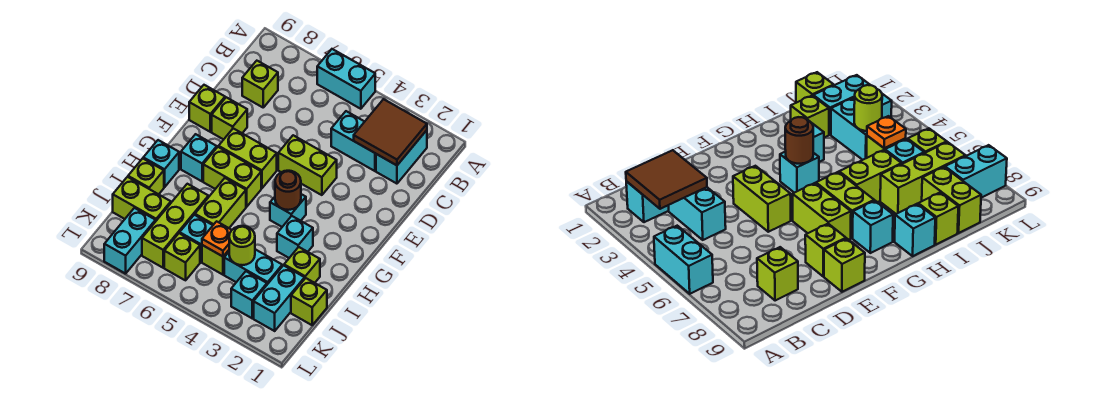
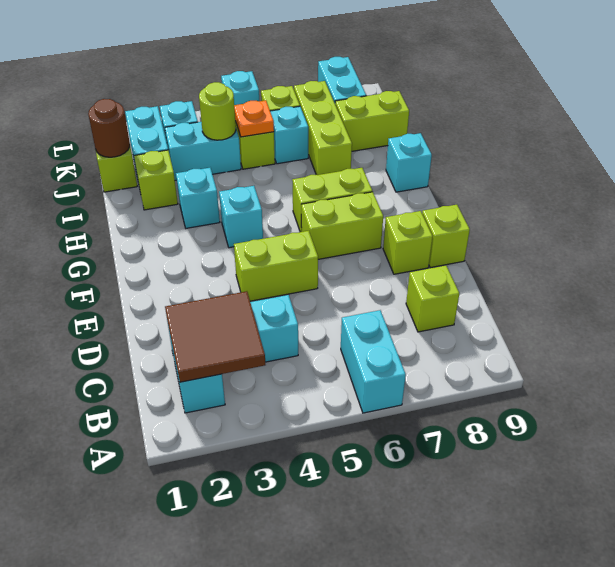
cyan brick A5:A6 level 1 -> cyan brick A6:B6 level 1
brown round brick G4 level 2 -> brown round brick J1 level 2
cyan brick G8 level 1 -> cyan brick L5 level 1
lime brick H6:I6 level 1 -> none
lime brick I9 level 1 -> none

